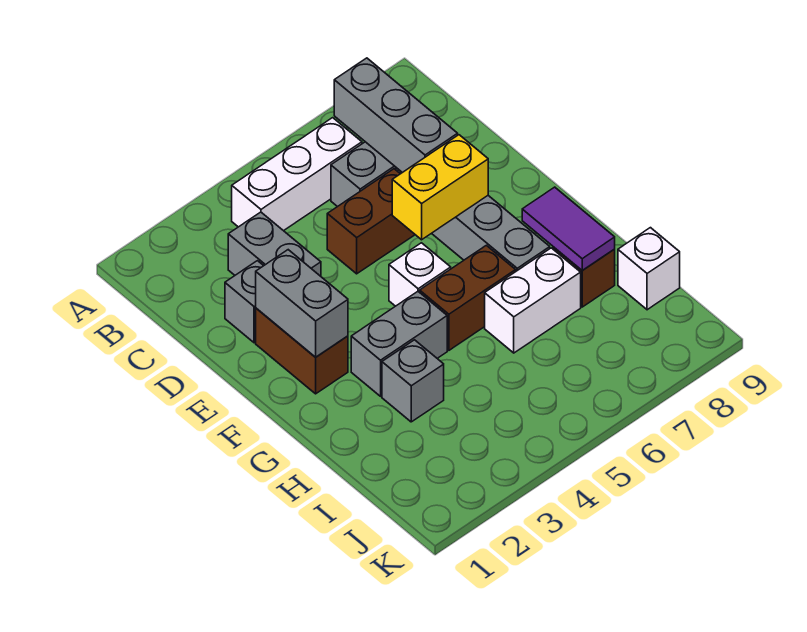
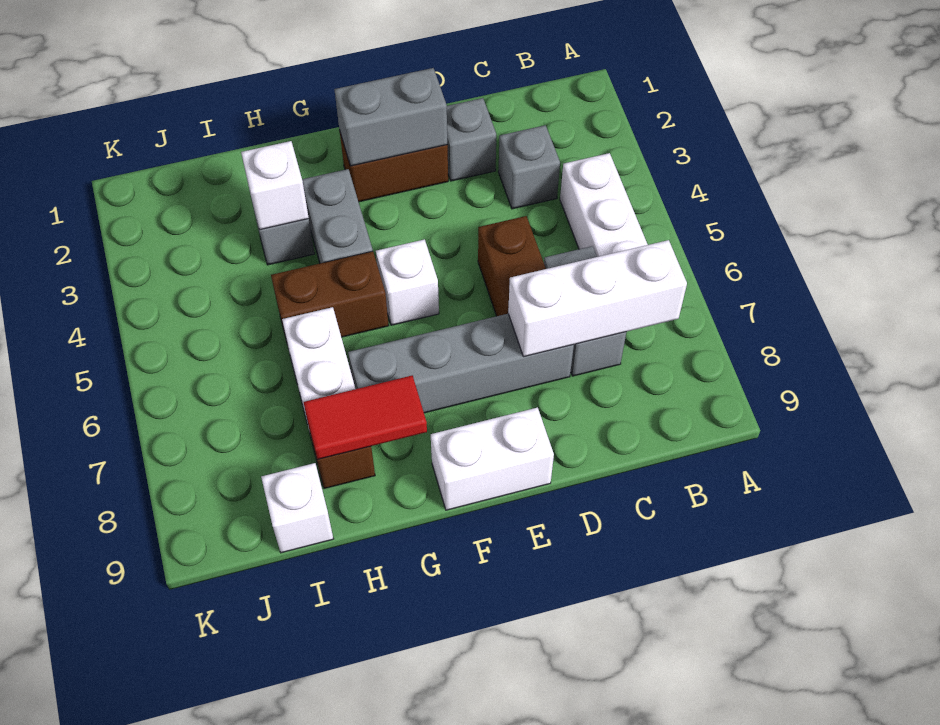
grey brick B7:D7 level 2 -> white brick B7:D7 level 2
grey brick C3:D3 level 1 -> grey brick C3 level 1
yellow brick E6:E7 level 2 -> none
none -> white brick E9:F9 level 1
brown brick G5:G6 level 1 -> brown brick G5:H5 level 1
purple tile G8:H8 level 2 -> red tile G8:H8 level 2
none -> white brick H3 level 2

